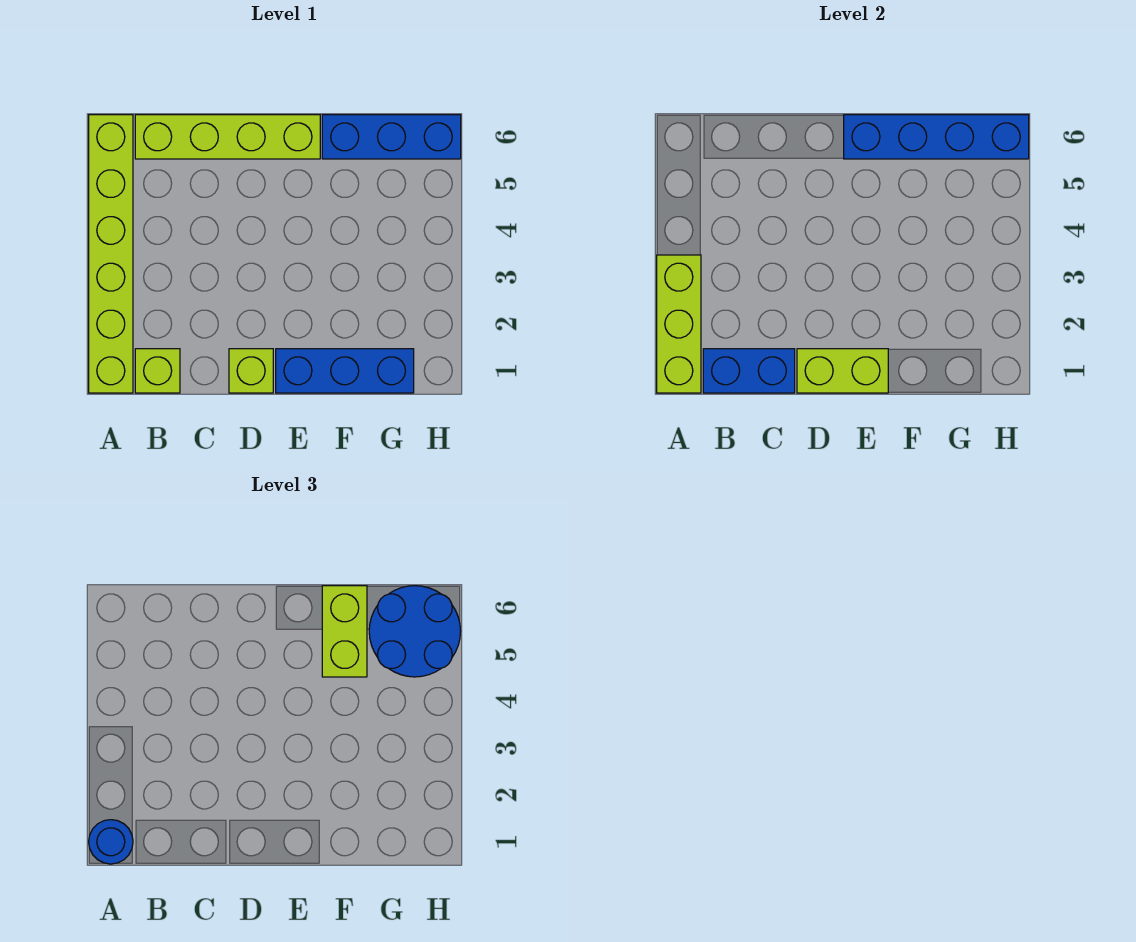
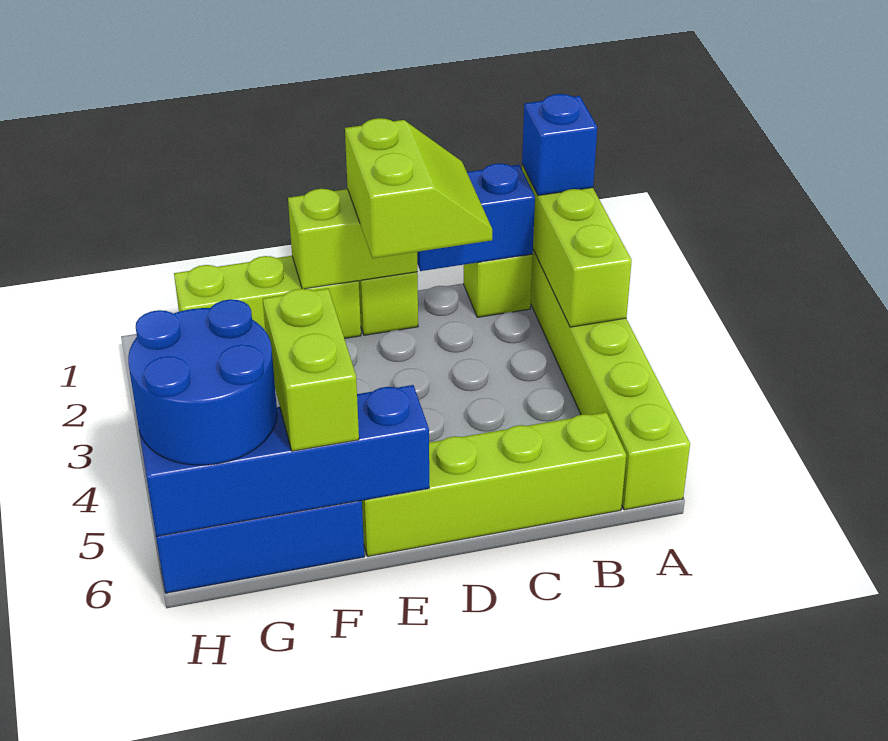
blue round brick A1 level 3 -> blue brick A1 level 3
none -> lime slope C1:D2 level 3 top D
blue brick E1:G1 level 1 -> lime brick E1:G1 level 1

